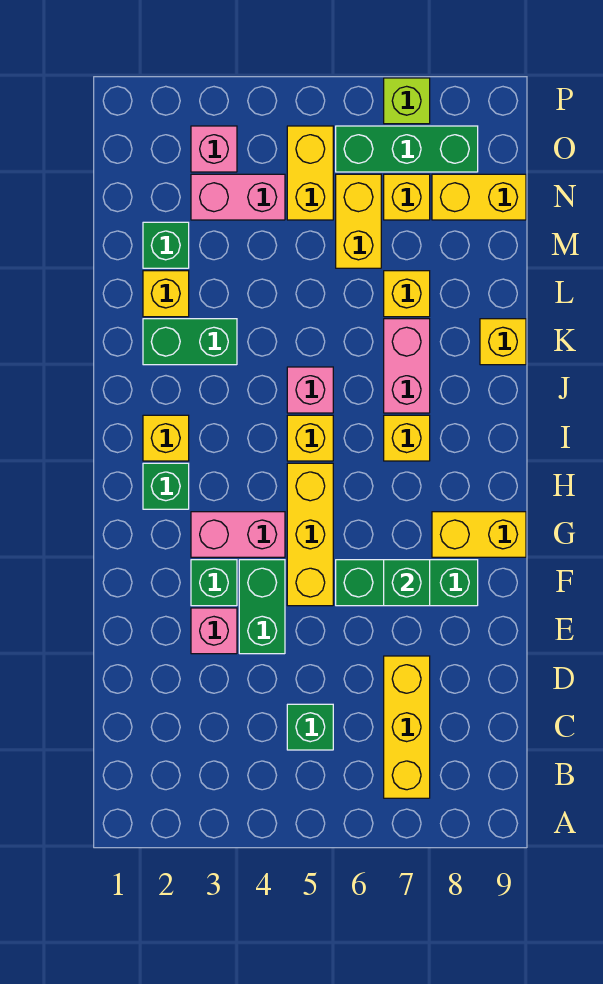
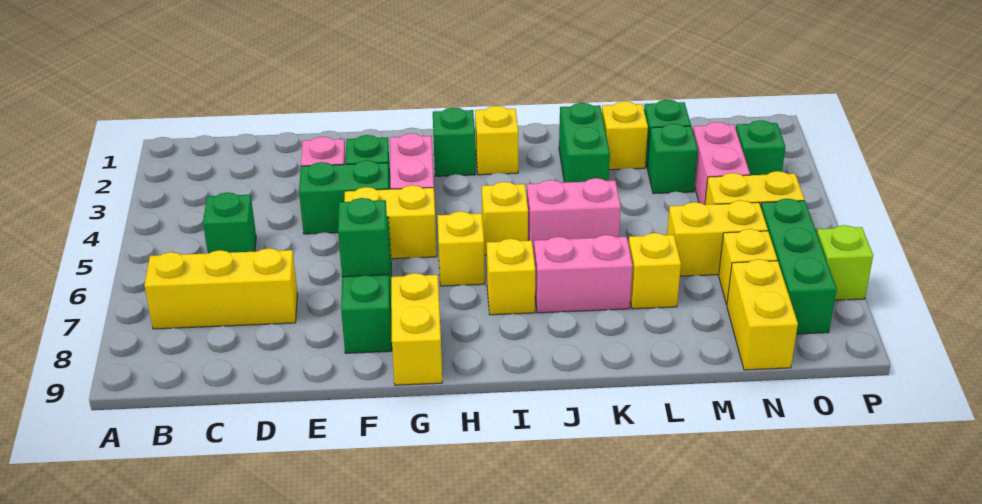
yellow brick F5:H5 level 1 -> yellow brick F5:G5 level 1
pink brick J5 level 1 -> pink brick J5:K5 level 1
yellow brick K9 level 1 -> yellow brick H6 level 1
none -> green brick M3 level 1
pink brick O3 level 1 -> green brick O3 level 1

